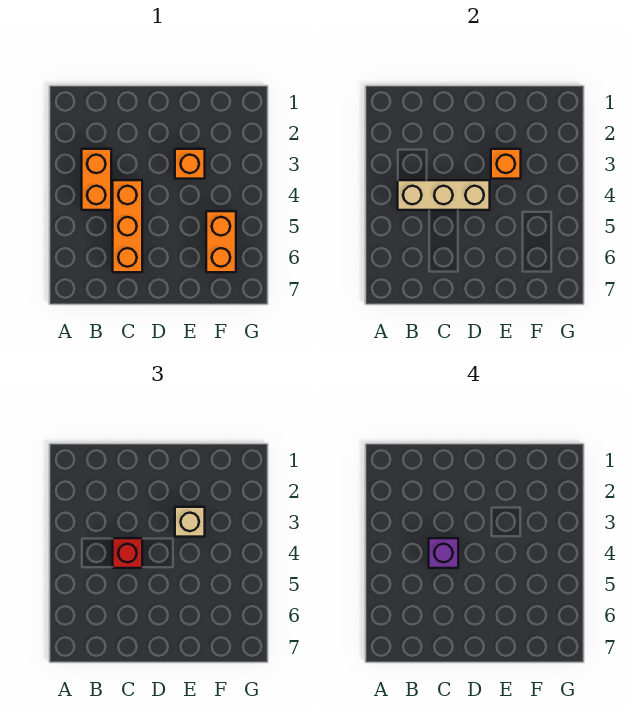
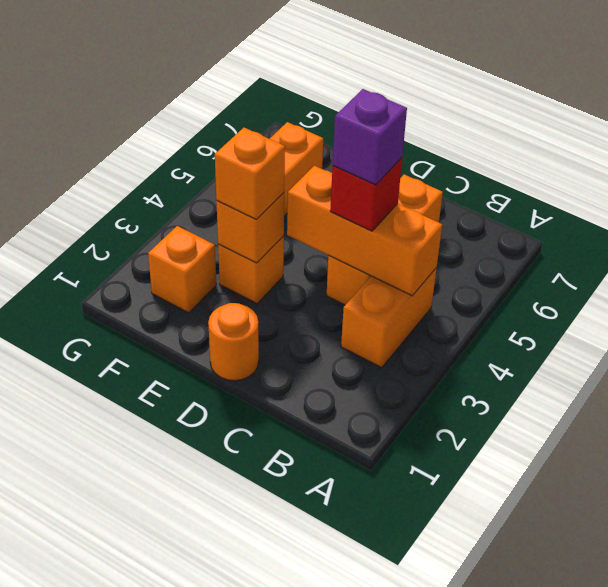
tan brick B4:D4 level 2 -> orange brick B4:D4 level 2
none -> orange round brick D1 level 1
tan brick E3 level 3 -> orange brick E3 level 3
none -> orange brick F2 level 1

